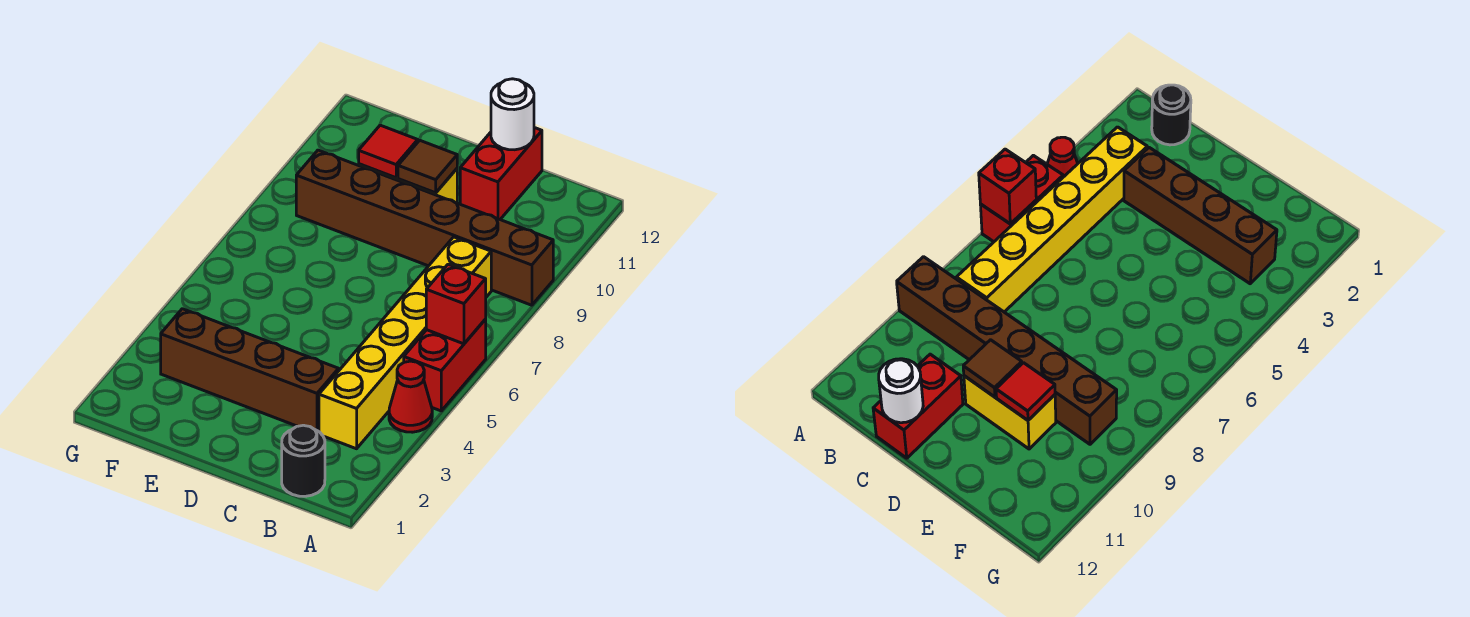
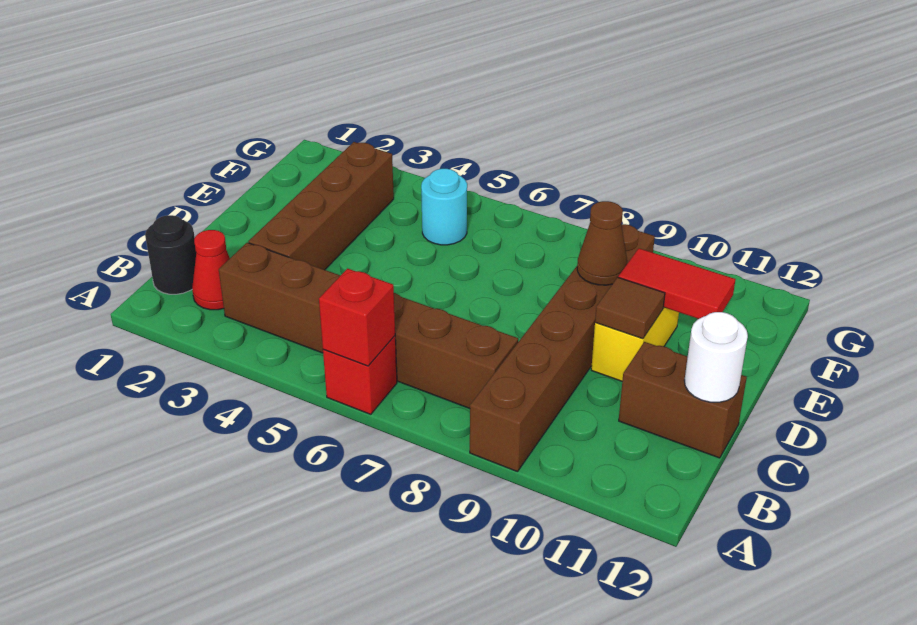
red cone A4 level 1 -> red cone B2 level 1
red brick A5:A6 level 1 -> red brick A6 level 1
yellow brick B3:B8 level 1 -> brown brick B3:B8 level 1
red brick C11:C12 level 1 -> brown brick C11:C12 level 1
none -> brown cone E9 level 2
red tile E10 level 2 -> red tile E10:E11 level 2
none -> cyan round brick F5 level 1

